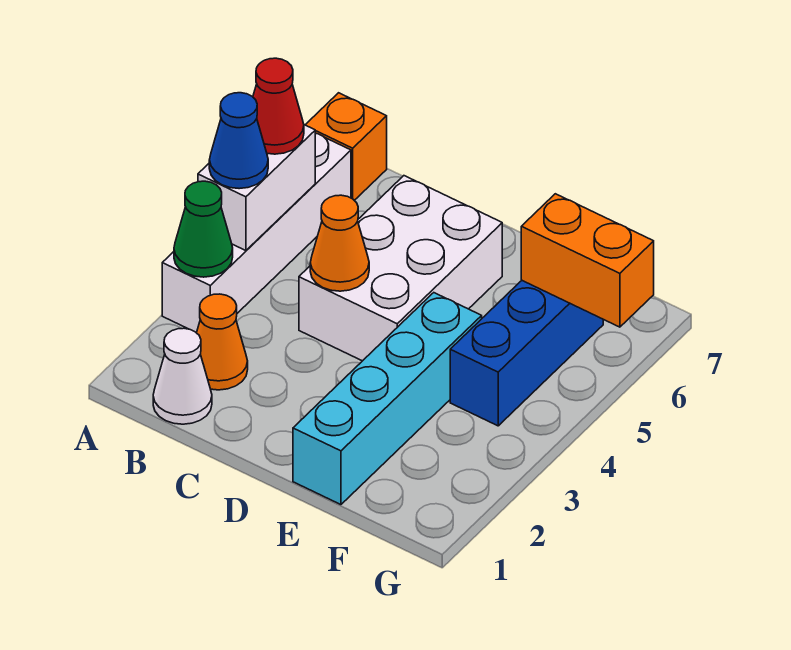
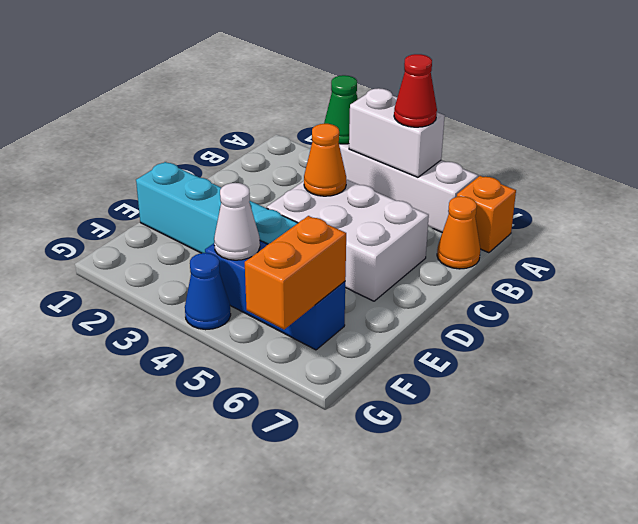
blue cone A4 level 3 -> blue cone G4 level 1
white cone B1 level 1 -> white cone F4 level 2
orange cone B2 level 1 -> orange cone B7 level 1

